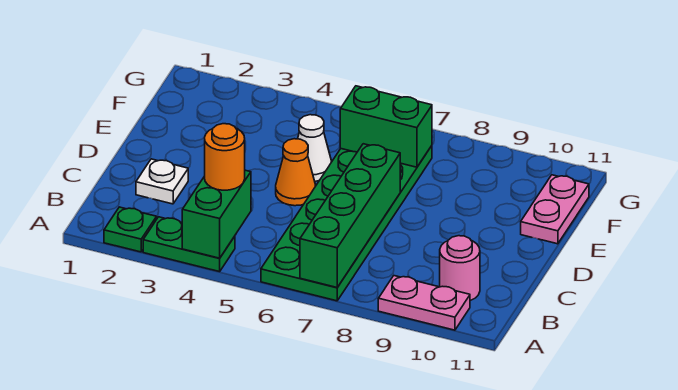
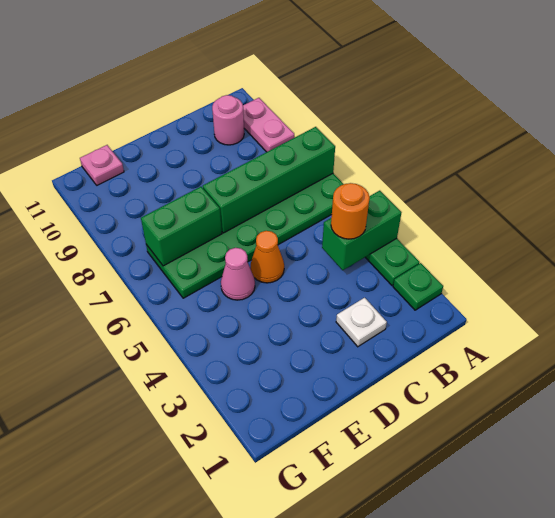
white cone E5 level 1 -> pink cone E5 level 1
pink plate E11:F11 level 1 -> pink plate F11 level 1
green brick F6:F7 level 2 -> green brick E7:F7 level 2

